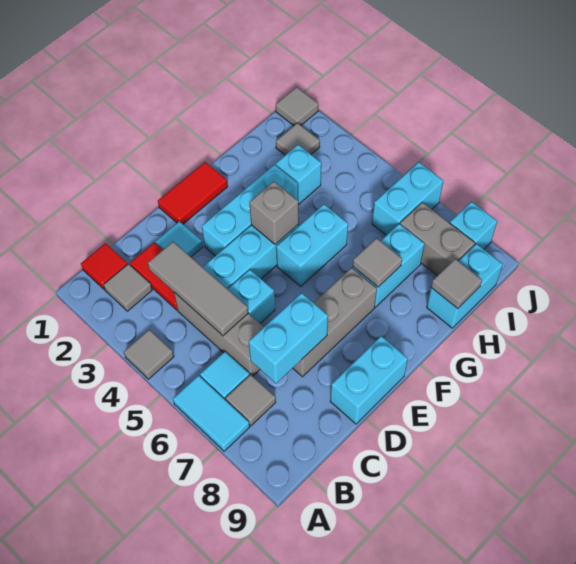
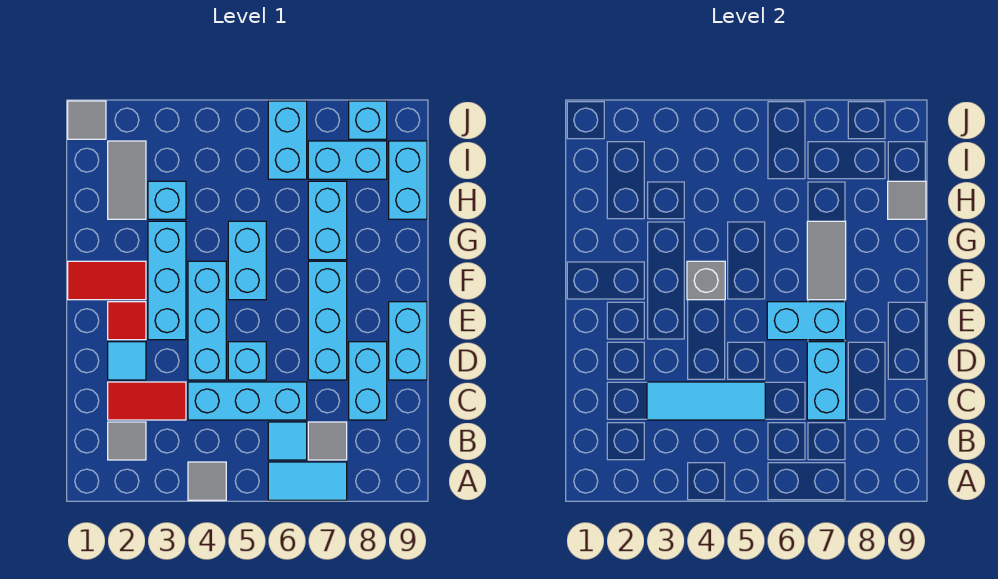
red tile B1 level 1 -> red tile E2 level 1
grey tile C3:C5 level 2 -> cyan tile C3:C5 level 2
grey brick C4:C6 level 1 -> cyan brick C4:C6 level 1
none -> cyan brick C8:D8 level 1
grey brick D7:F7 level 1 -> cyan brick D7:F7 level 1
red tile E1:F1 level 1 -> red tile F1:F2 level 1
none -> cyan brick E6:E7 level 2
grey tile G7 level 2 -> grey tile F7:G7 level 2
grey tile I2 level 1 -> grey tile H2:I2 level 1
grey brick I7:I8 level 1 -> cyan brick I7:I8 level 1

